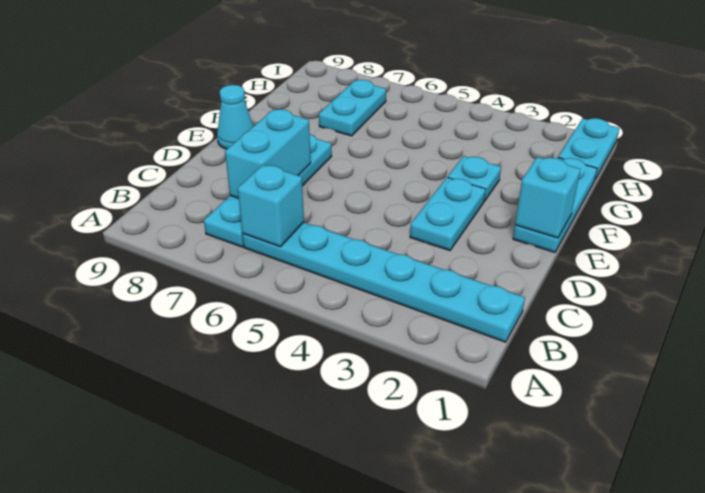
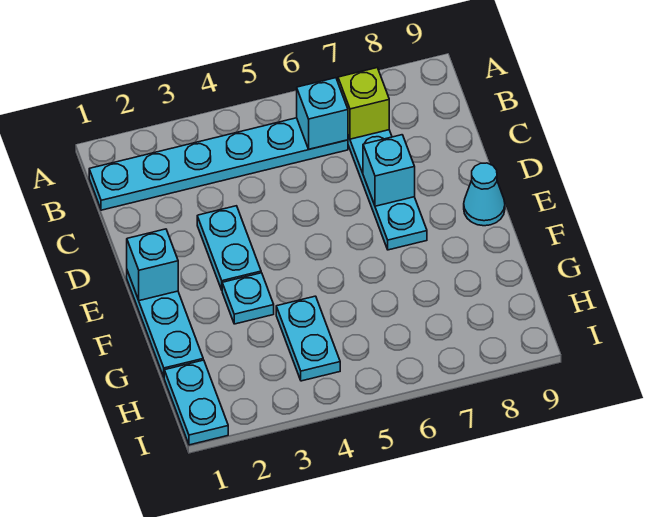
none -> lime brick B7 level 2
cyan brick C7:D7 level 2 -> cyan brick D7 level 2
cyan plate G7:H7 level 1 -> cyan plate G4:H4 level 1

